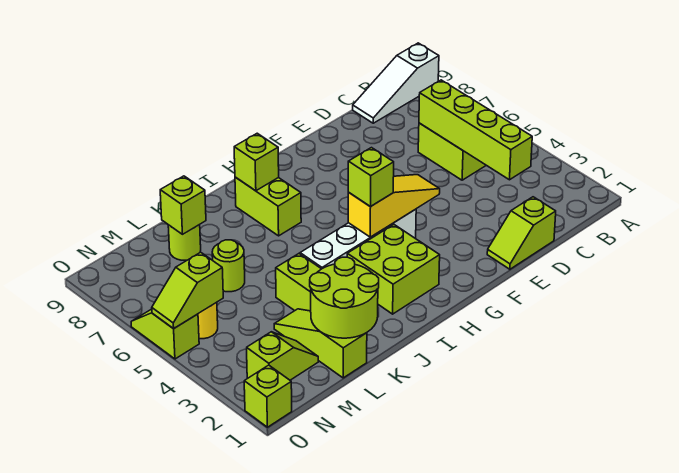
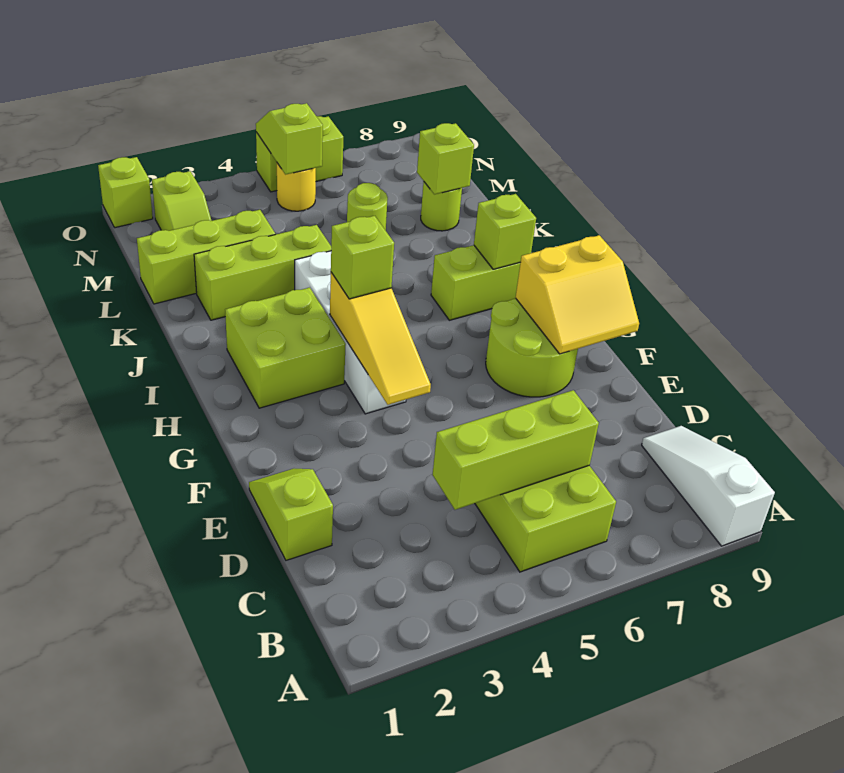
lime brick C3:C6 level 2 -> lime brick C4:C6 level 2
none -> yellow slope F8:G9 level 2 top G
lime round brick K1:L2 level 2 -> lime round brick F7:G8 level 1
lime slope L1:L3 level 1 top 1 -> lime brick L1:L3 level 1
lime slope O5:O6 level 1 top 5 -> lime brick O5:O6 level 1

